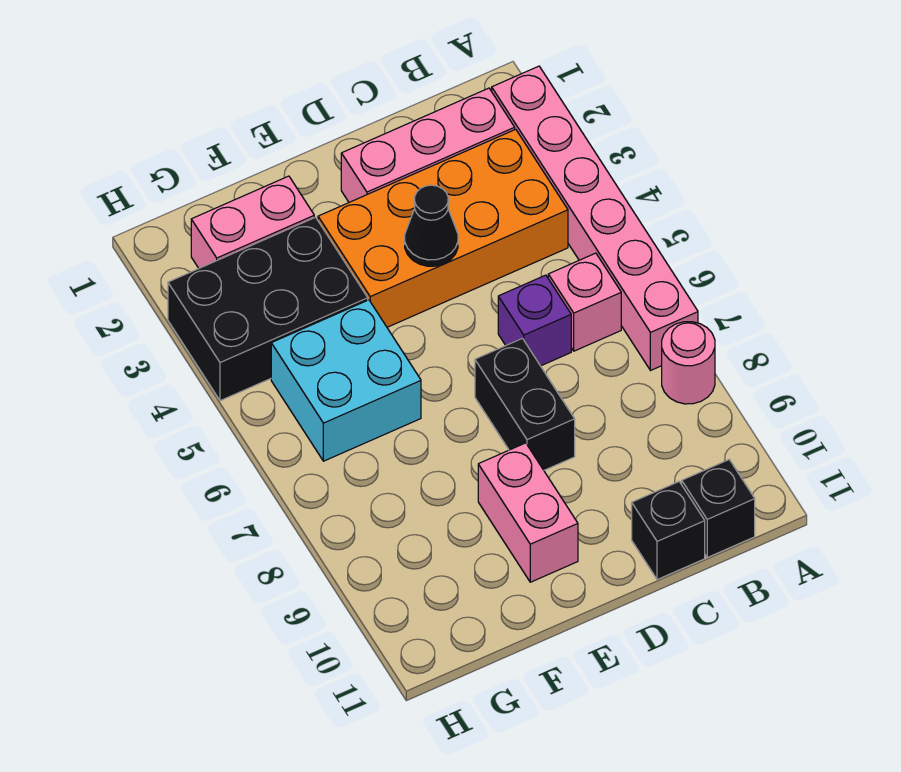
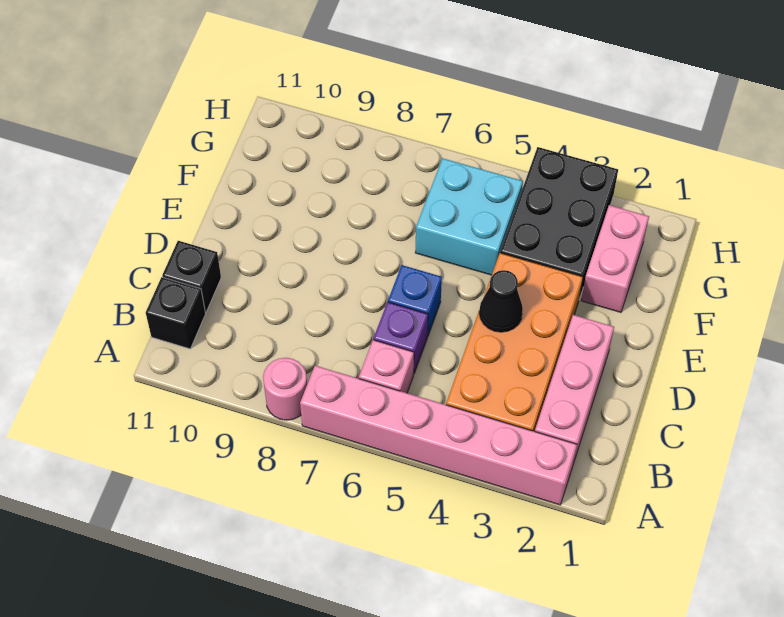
none -> blue brick D6 level 1
black brick D7:D8 level 1 -> none
pink brick E9:E10 level 1 -> none

